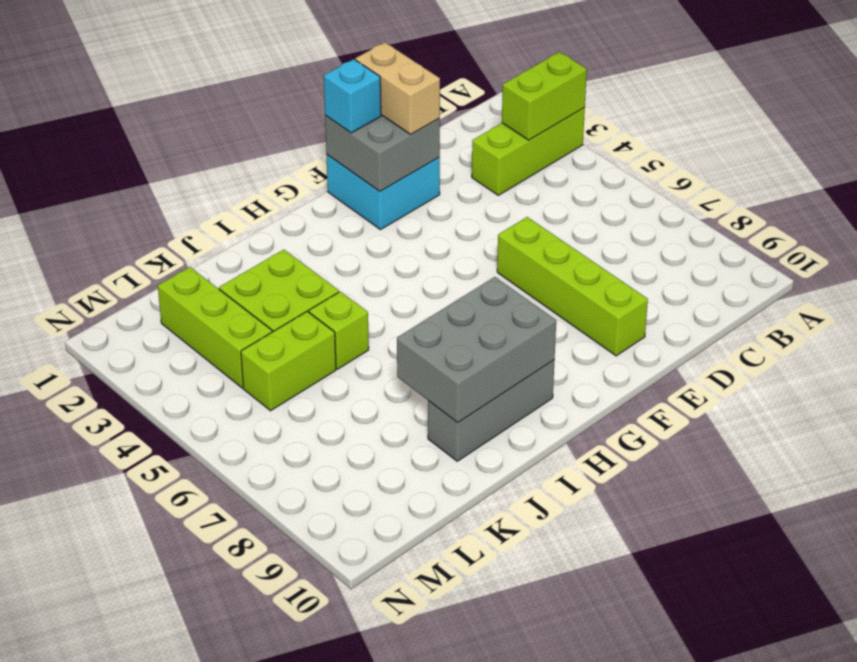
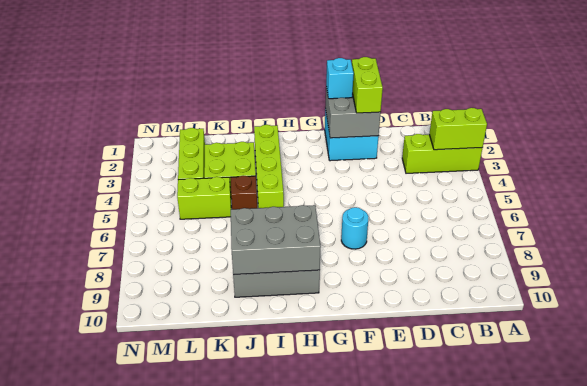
tan brick E1:E2 level 3 -> lime brick E1:E2 level 3
lime brick E6:E9 level 1 -> lime brick I2:I5 level 1
none -> cyan round brick F7 level 1
lime brick J5 level 1 -> brown brick J5 level 1

